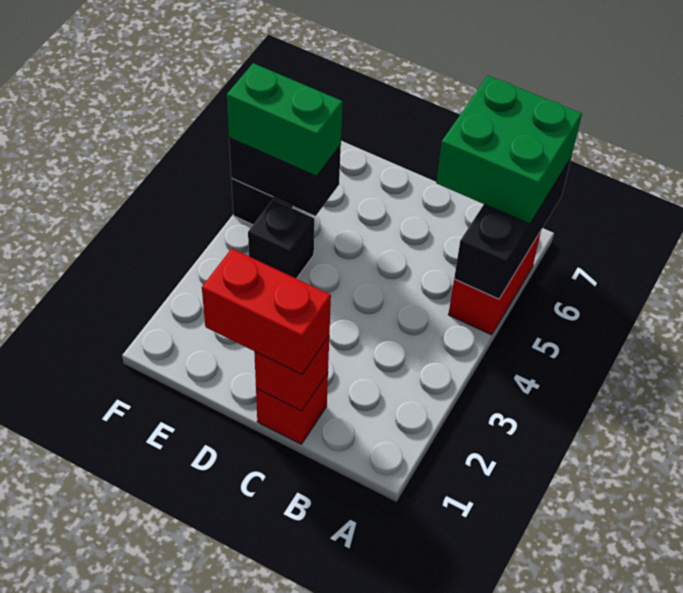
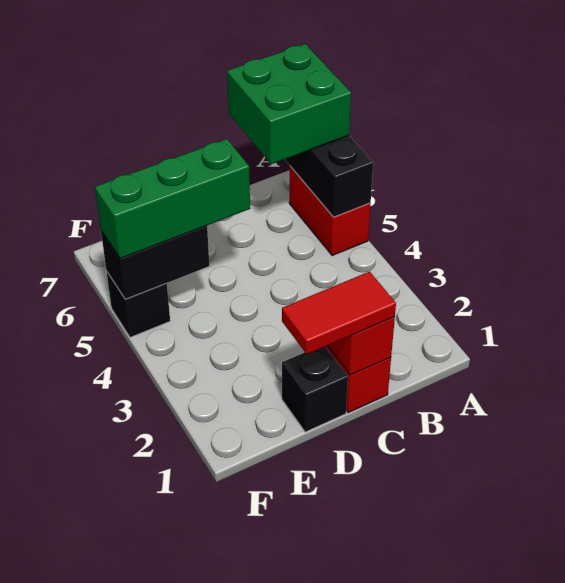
red brick C1:D1 level 3 -> red tile C1:D1 level 3
black brick E4 level 1 -> black brick D1 level 1
green brick E5:F5 level 3 -> green brick D5:F5 level 3

